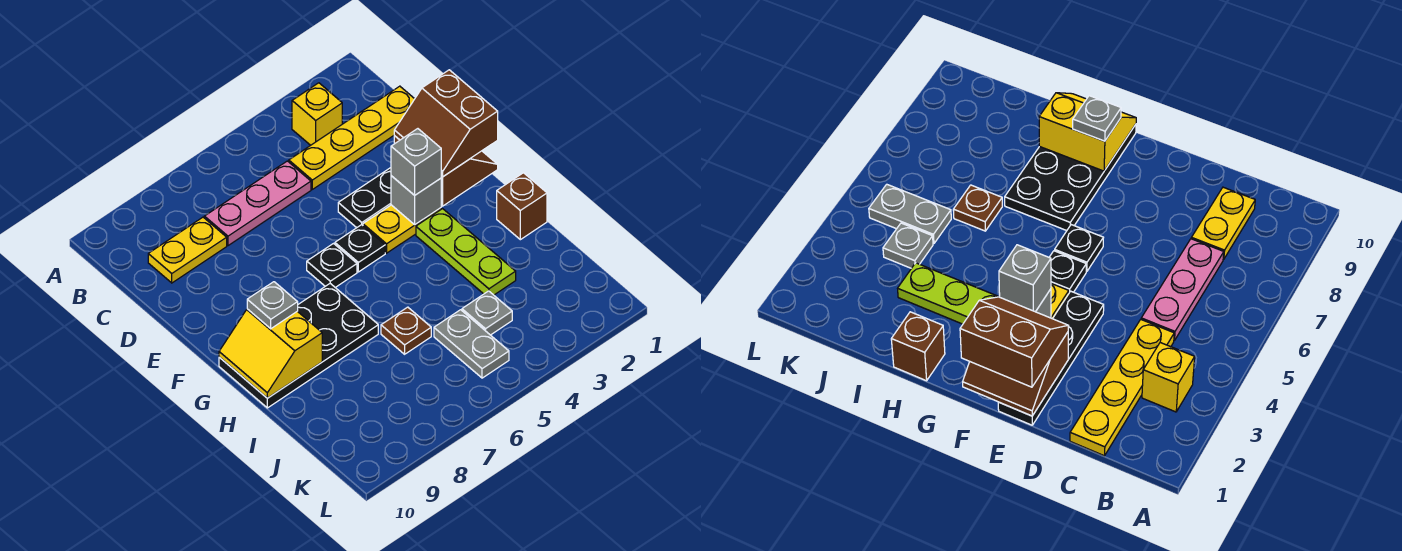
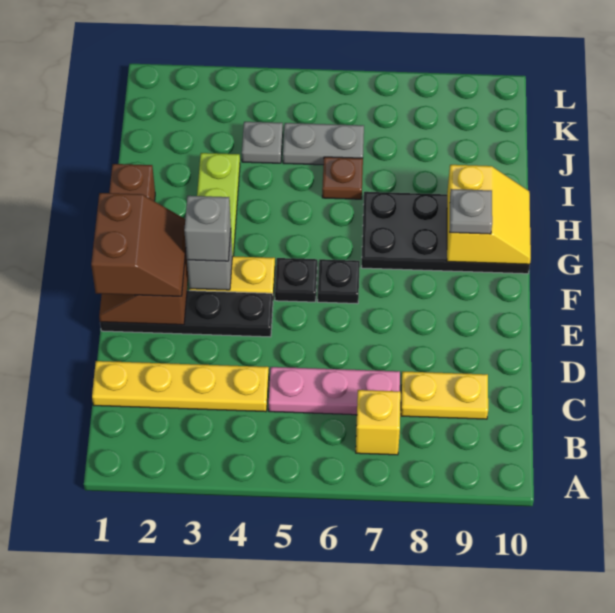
yellow brick B3 level 1 -> yellow brick B7 level 1
grey plate J5:K5 level 1 -> grey plate J5:J6 level 1

